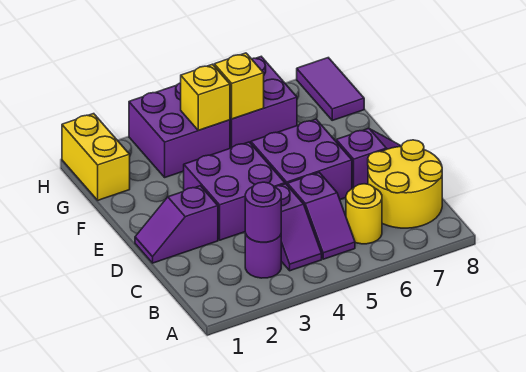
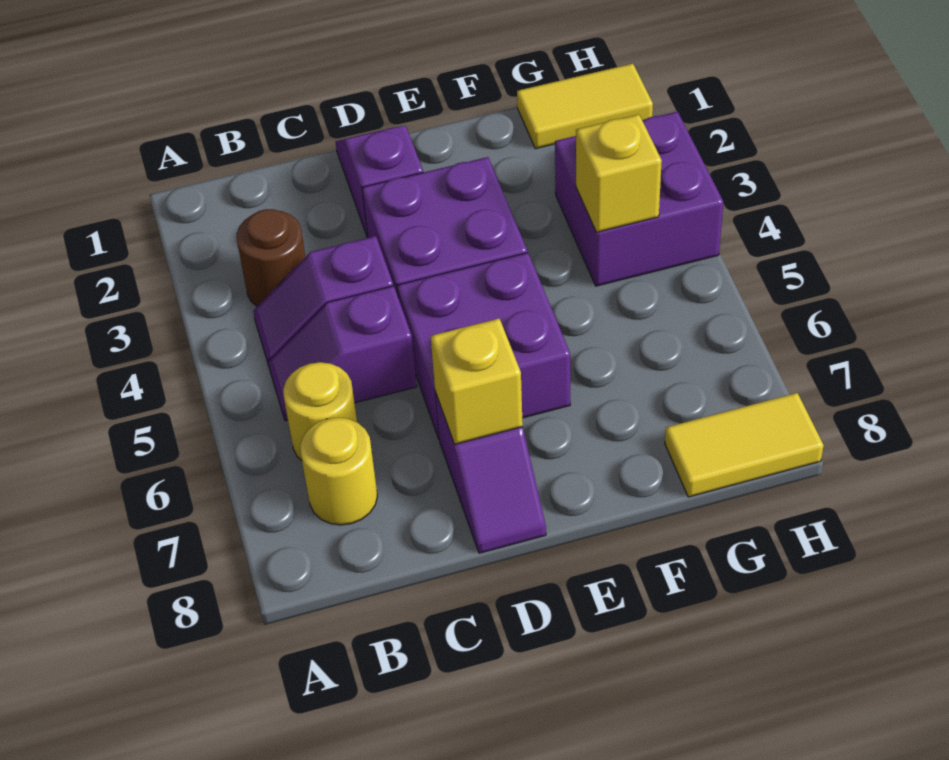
purple round brick B3 level 1 -> brown round brick B3 level 1
purple round brick B3 level 2 -> none
yellow round brick B7:C8 level 1 -> yellow round brick B7 level 1
yellow brick G1:H1 level 1 -> yellow tile G1:H1 level 1
purple brick G5:H6 level 1 -> none
yellow brick G5 level 2 -> yellow brick D7 level 2
purple tile G8:H8 level 1 -> yellow tile G8:H8 level 1

